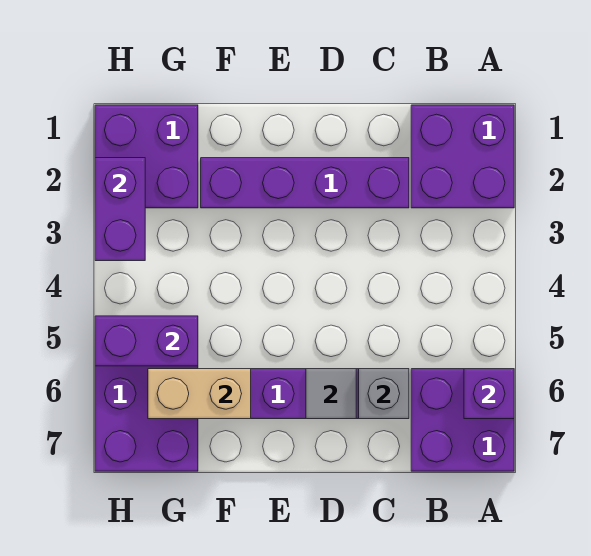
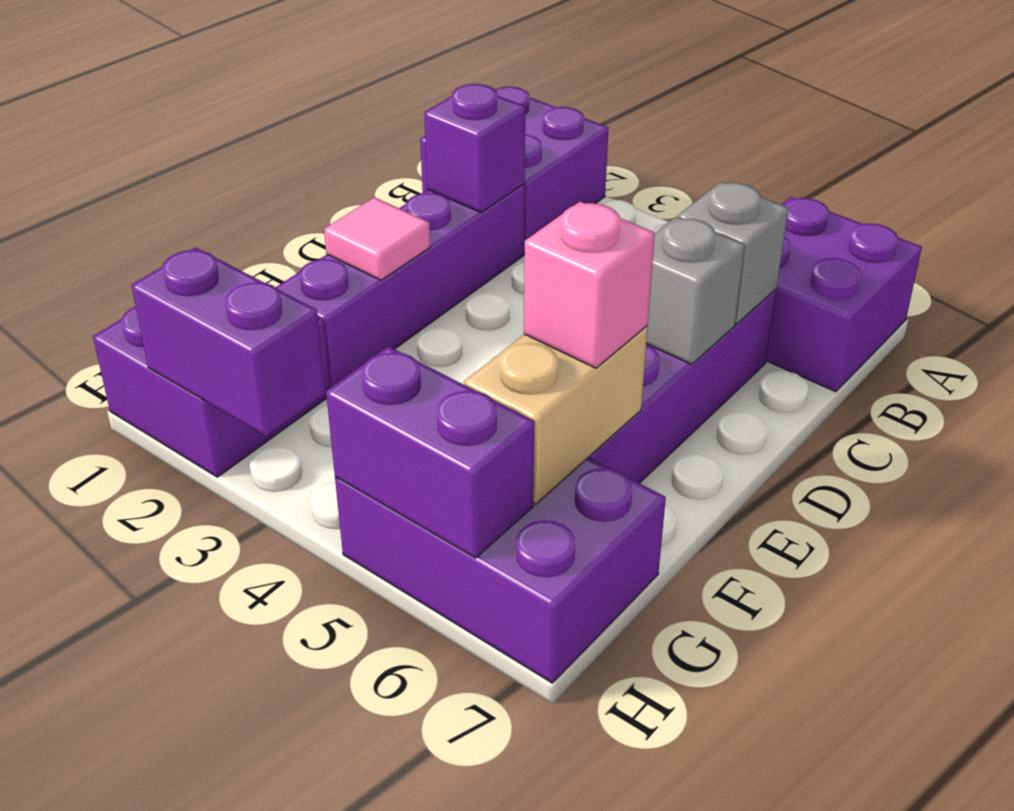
purple brick A6 level 2 -> purple brick C2 level 2
grey tile D6 level 2 -> grey brick D6 level 2
none -> pink tile E2 level 2
none -> pink brick F6 level 3
purple brick G5:H5 level 2 -> purple brick H5:H6 level 2

